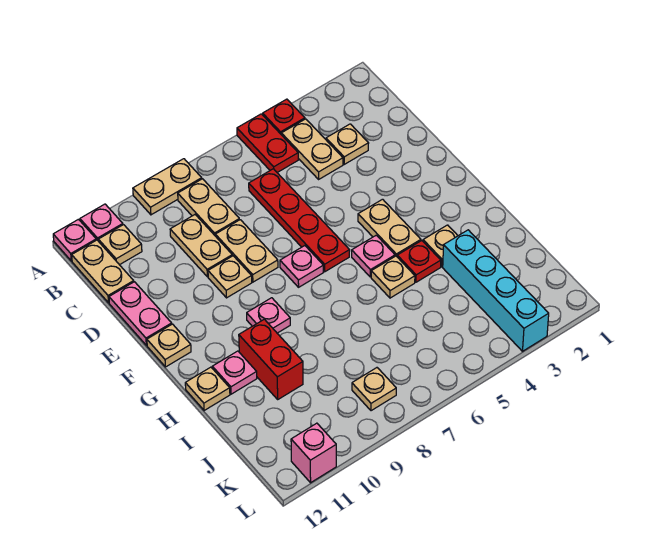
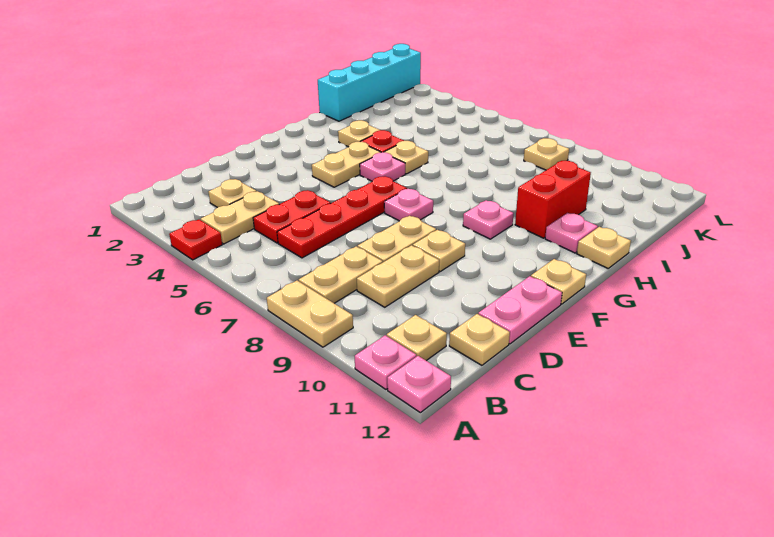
red plate A5:B5 level 1 -> red plate C5:D5 level 1
tan plate B12:C12 level 1 -> tan plate C12 level 1
cyan brick I3:L3 level 1 -> cyan brick I1:L1 level 1
pink brick L11 level 1 -> none

